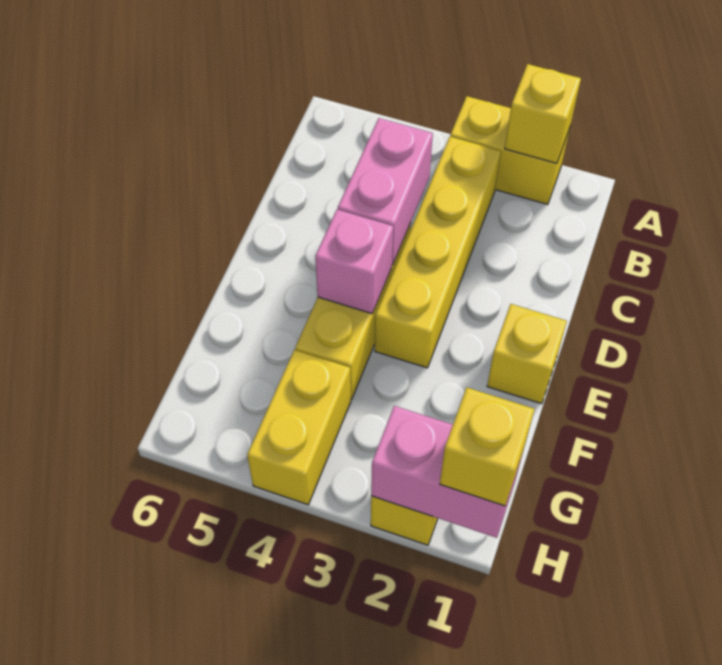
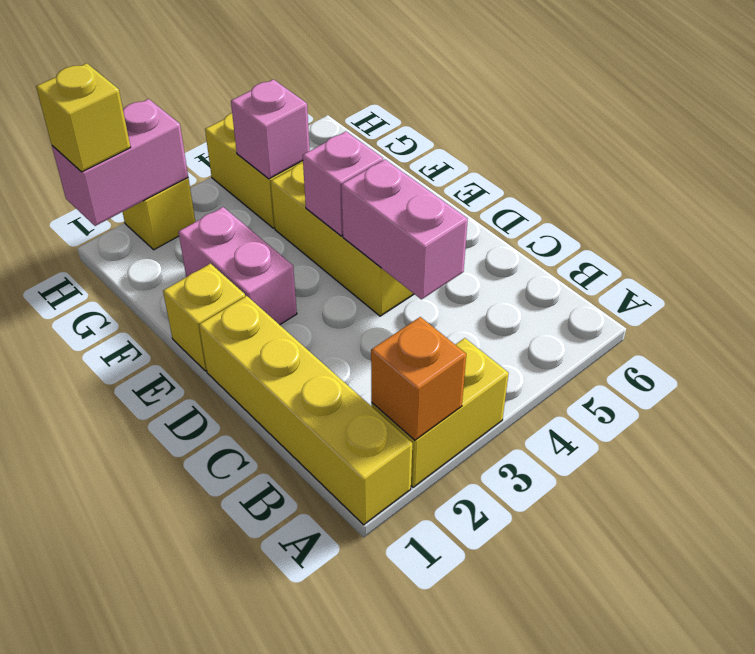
yellow brick A2 level 2 -> orange brick A2 level 2
yellow brick B3:E3 level 1 -> yellow brick A1:D1 level 1
none -> pink brick E2:F2 level 1
none -> pink brick G4 level 2

